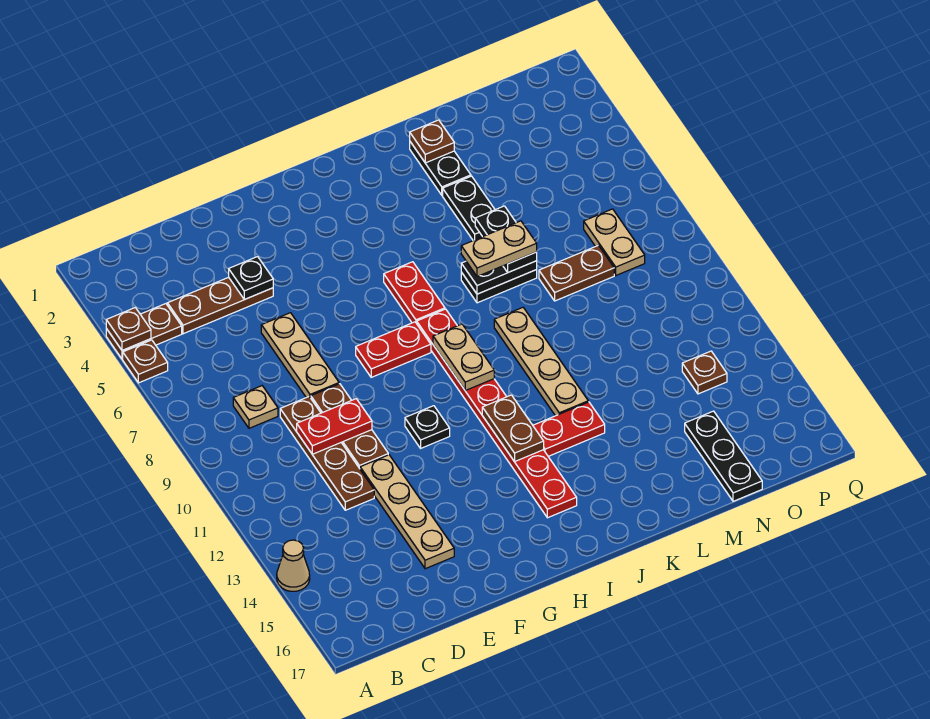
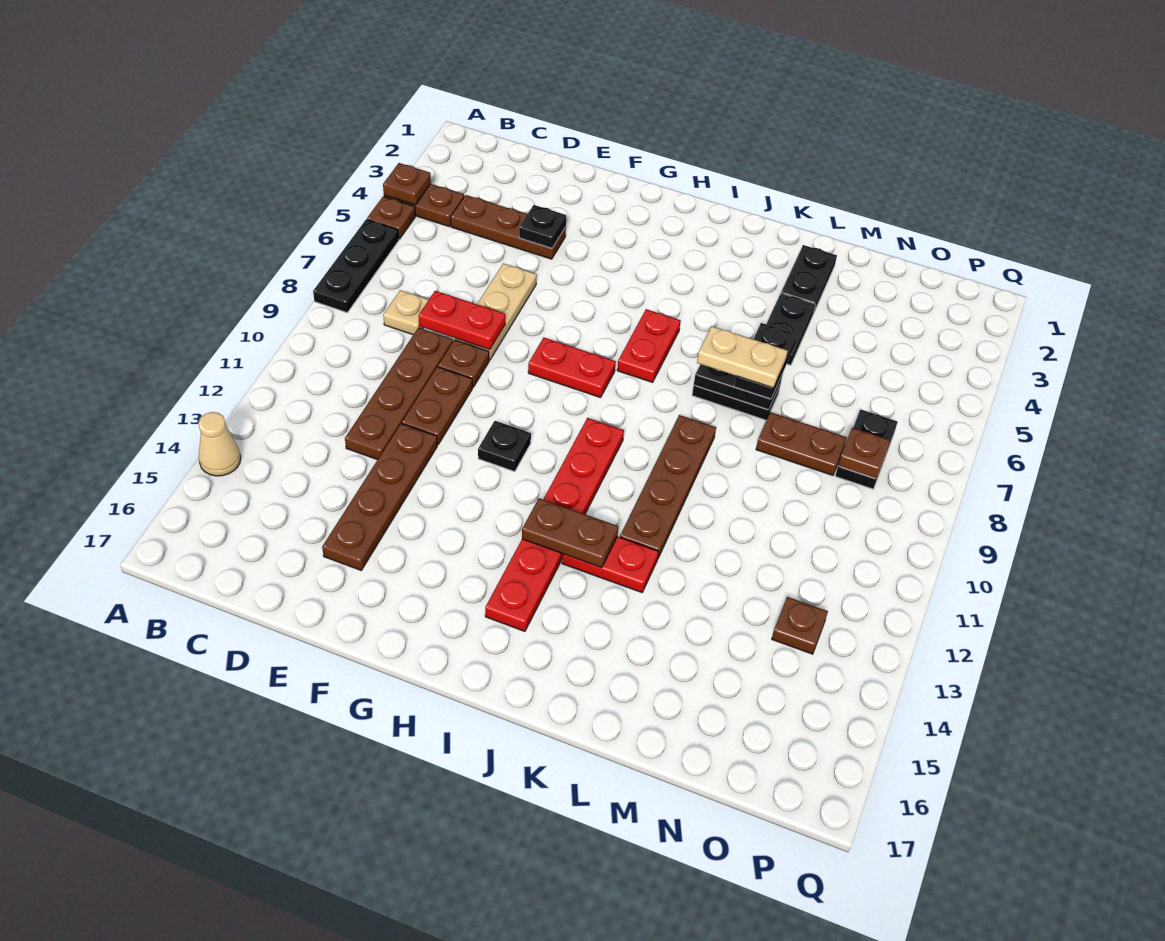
red plate D10:E10 level 2 -> red plate D8:E8 level 2
tan plate E12:E15 level 1 -> brown plate E12:E15 level 1
red plate I8:I15 level 1 -> red plate I10:I15 level 1
tan plate I9:I10 level 2 -> none
brown plate I12:I13 level 2 -> brown plate I13:J13 level 2
tan plate K9:K12 level 1 -> brown plate K9:K12 level 1
brown plate L2 level 2 -> brown plate O8 level 2
black plate N15:N17 level 1 -> black plate A6:A8 level 1
tan plate O7:O8 level 1 -> black plate O7:O8 level 1

